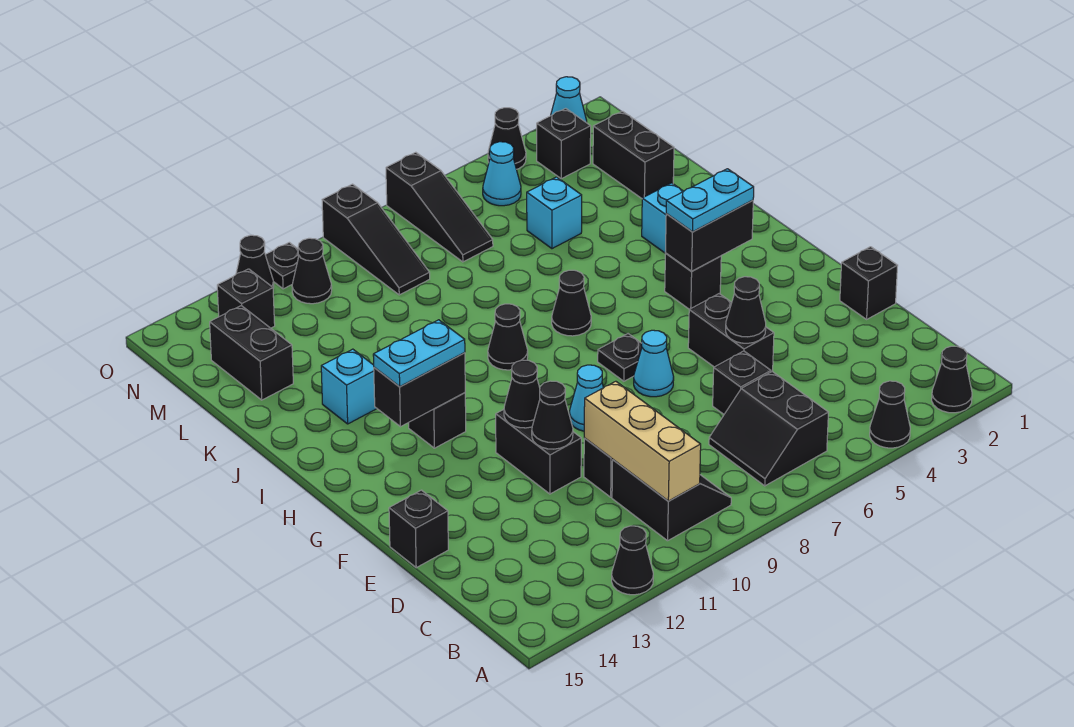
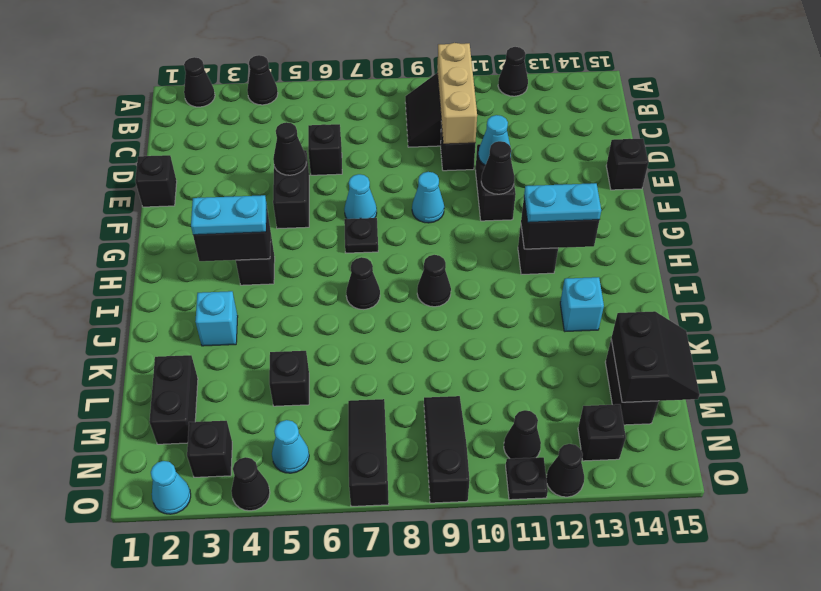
black slope B6:C7 level 1 top 6 -> black slope L14:M15 level 2 top 14
black cone E11 level 2 -> cyan cone E11 level 2
cyan brick L5 level 1 -> black brick L5 level 1

